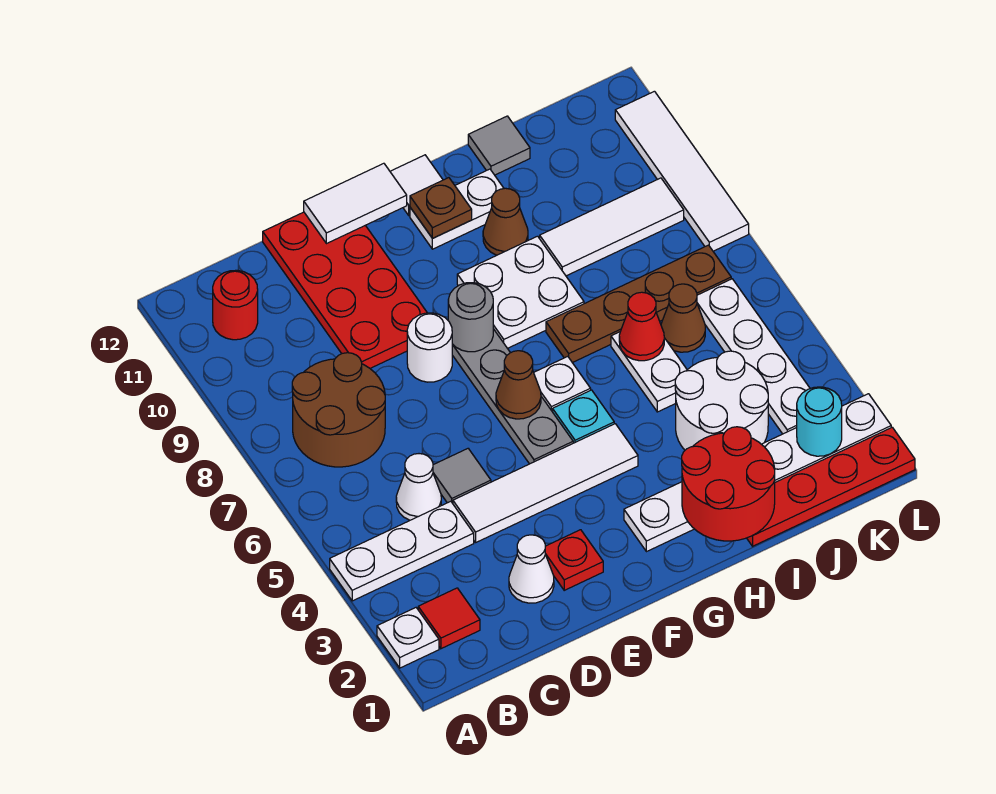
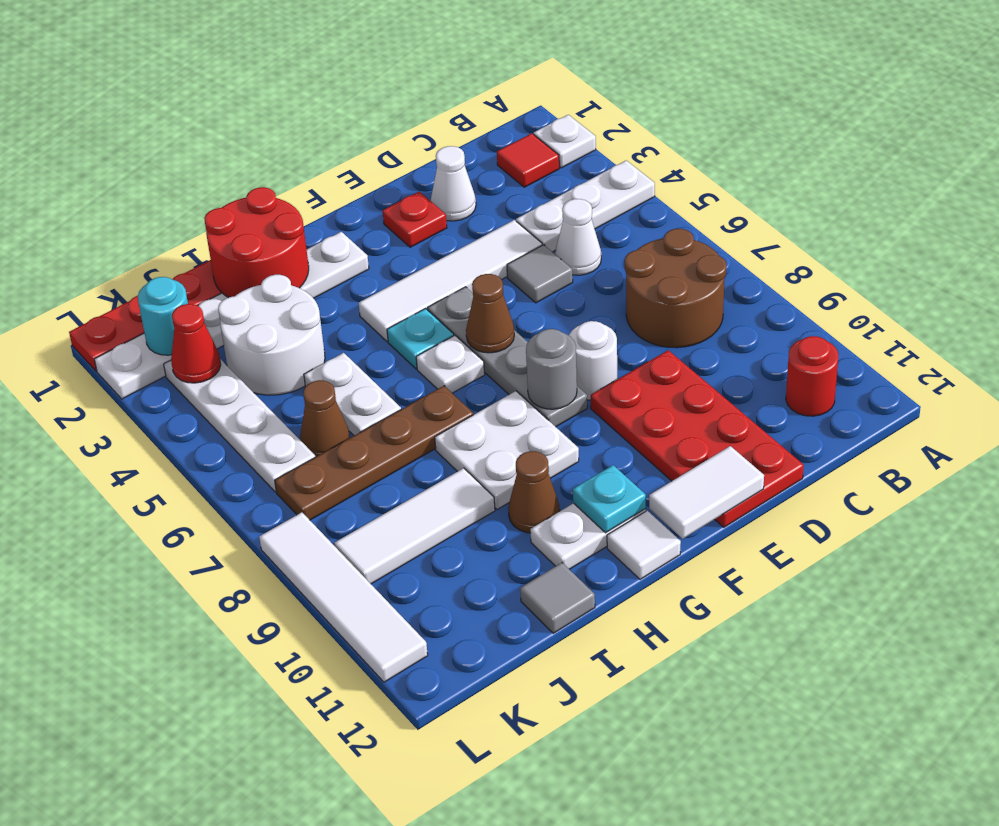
brown plate G11 level 2 -> cyan plate G11 level 2
red cone I6 level 2 -> red cone K3 level 2

